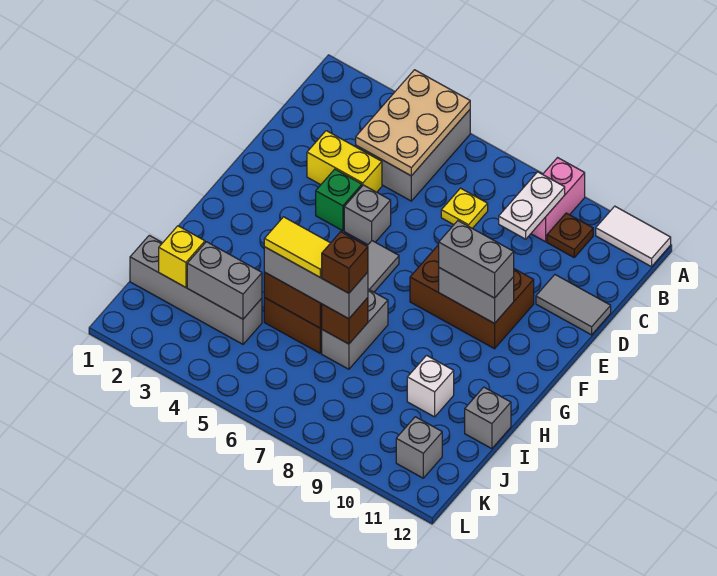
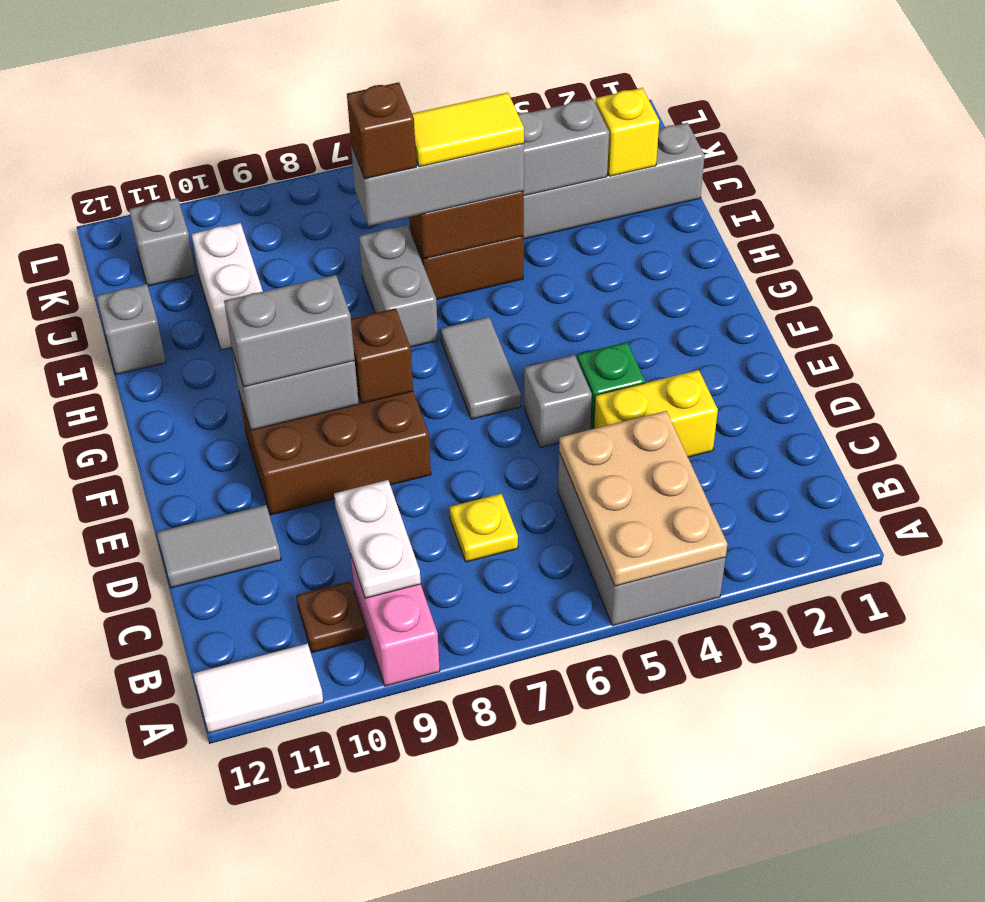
brown brick I7 level 2 -> brown brick F8 level 2
white brick I10 level 1 -> white brick I10:J10 level 1

